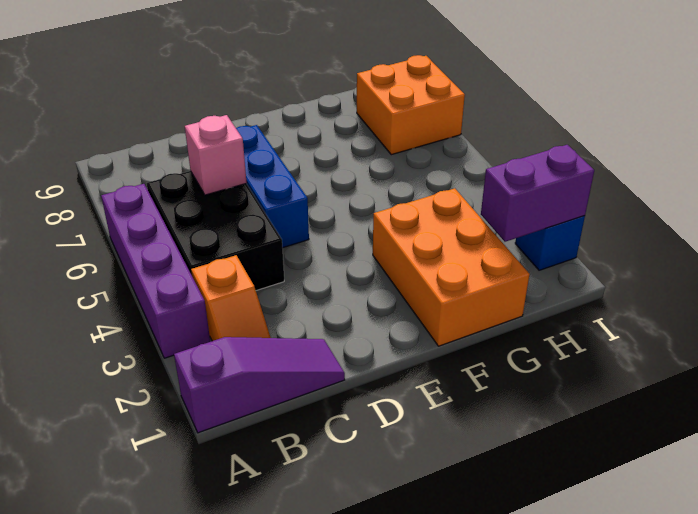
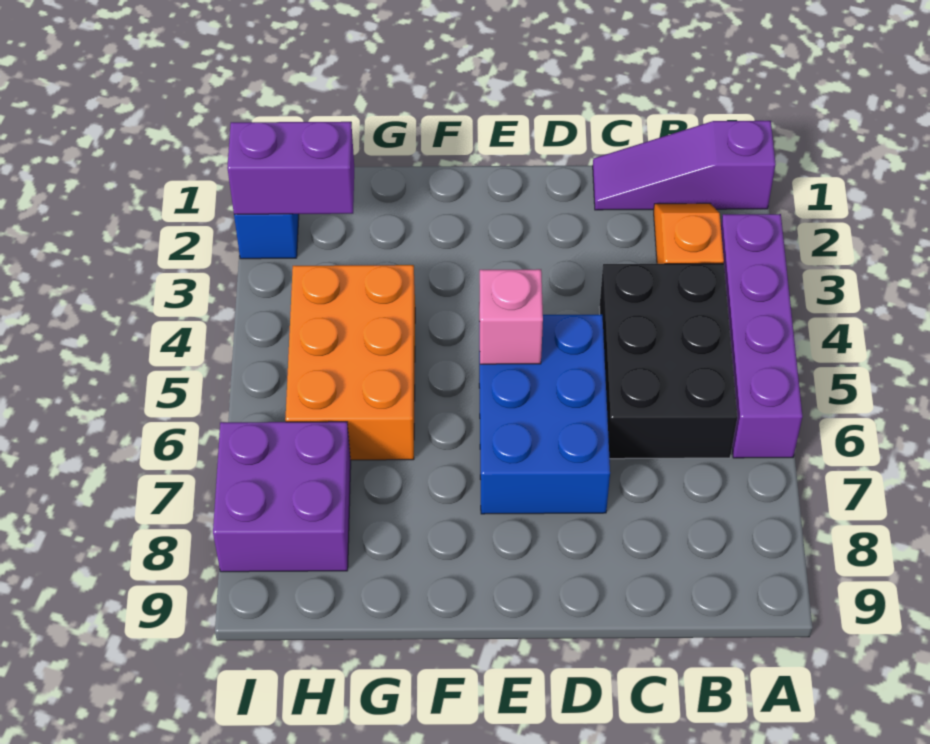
pink brick C6 level 2 -> pink brick E5 level 2
blue brick D5:D7 level 1 -> blue brick D5:E7 level 1
orange brick F1:G3 level 1 -> orange brick G4:H6 level 1
orange brick H7:I8 level 1 -> purple brick H7:I8 level 1

